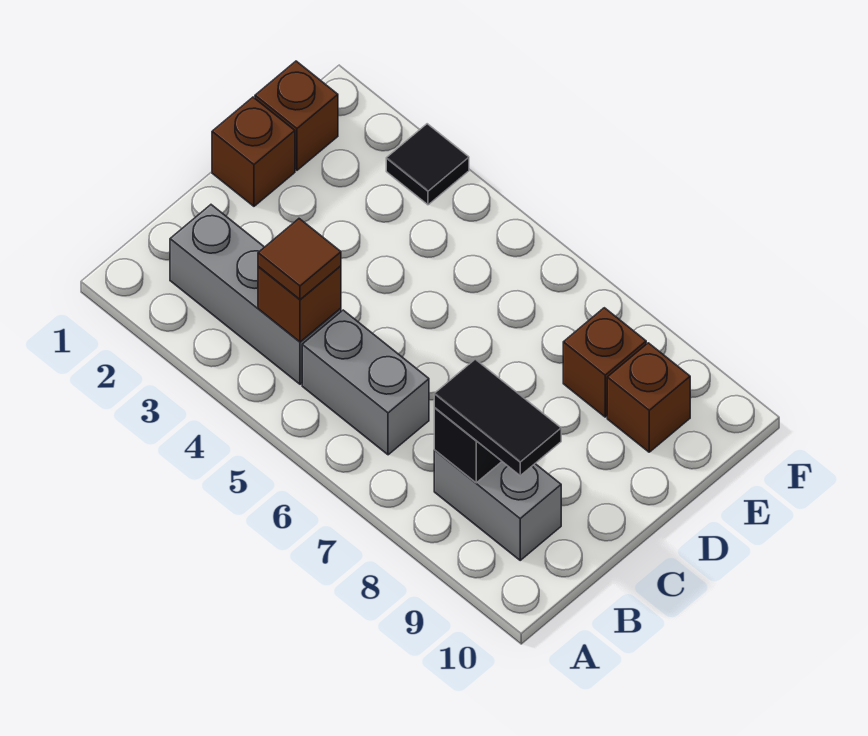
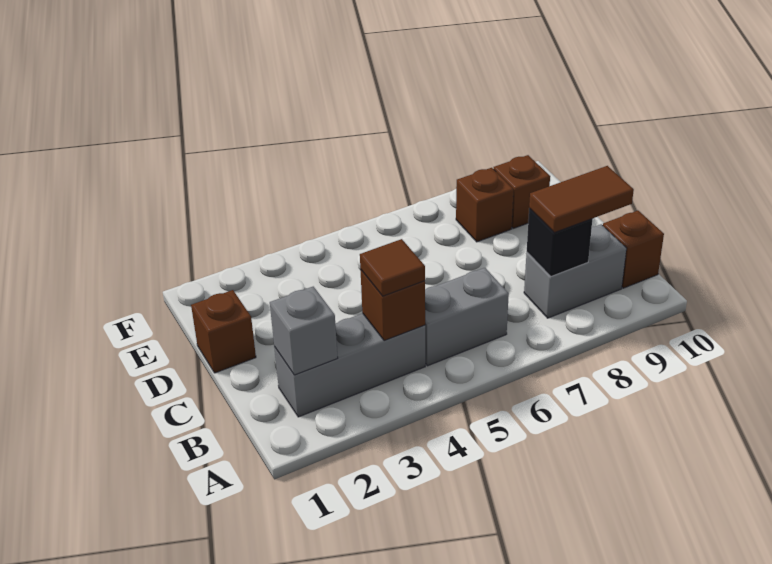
none -> grey brick B2 level 2
black tile B8:B9 level 3 -> brown tile B8:B9 level 3
brown brick E1 level 1 -> brown brick B10 level 1
black tile F3 level 1 -> none

